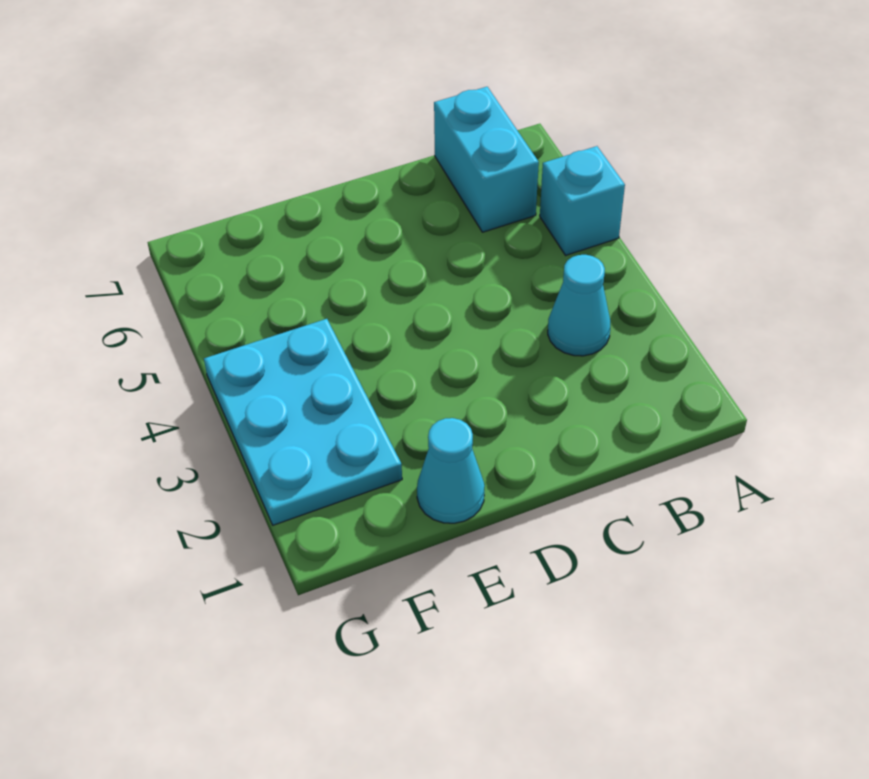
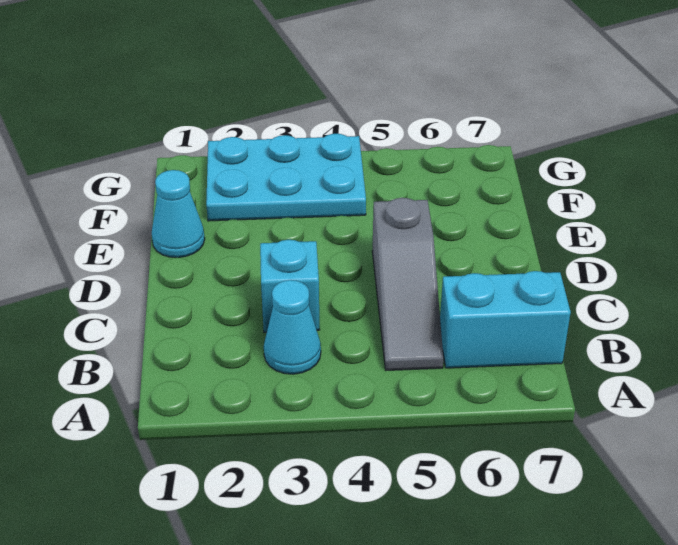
cyan brick A5 level 1 -> cyan brick C3 level 1
none -> grey slope B5:D5 level 1 top D

